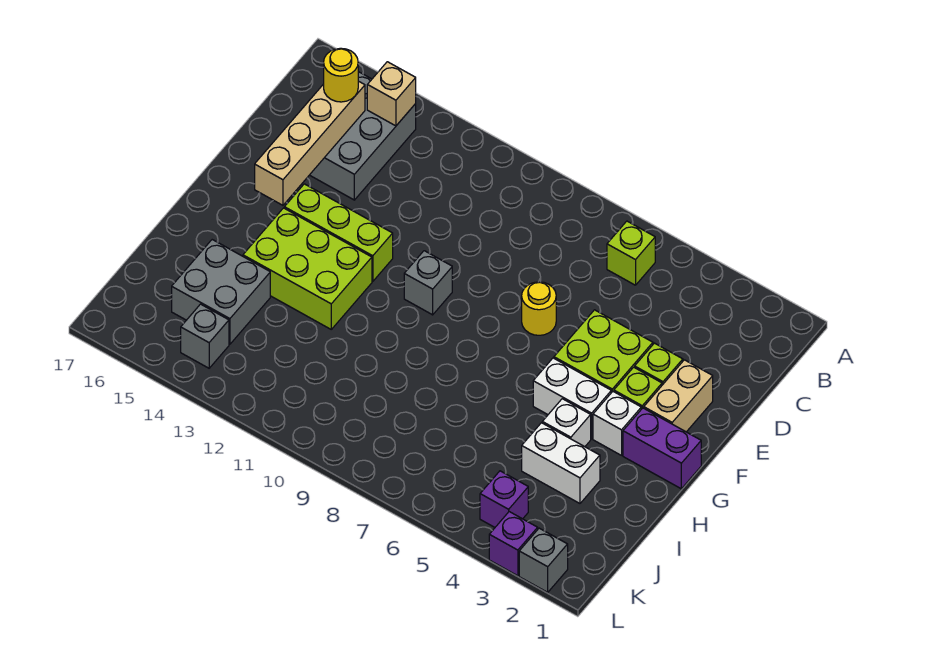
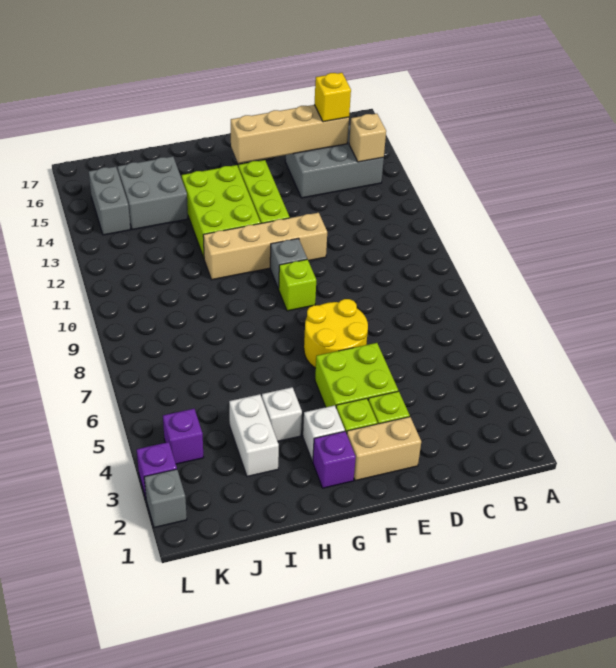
lime brick B6 level 1 -> lime brick F9 level 1
yellow round brick C15 level 3 -> yellow brick C15 level 3
yellow round brick E7 level 1 -> yellow round brick E6:F7 level 1
none -> tan brick E11:H11 level 1
purple brick G1:G2 level 1 -> purple brick G2 level 1
white brick G4:G5 level 1 -> none
grey brick K14 level 1 -> grey brick K14:K15 level 1

